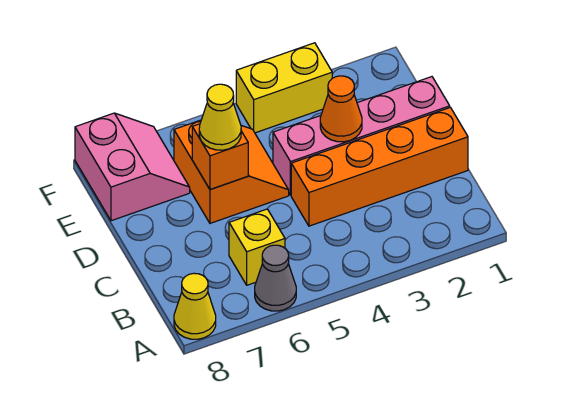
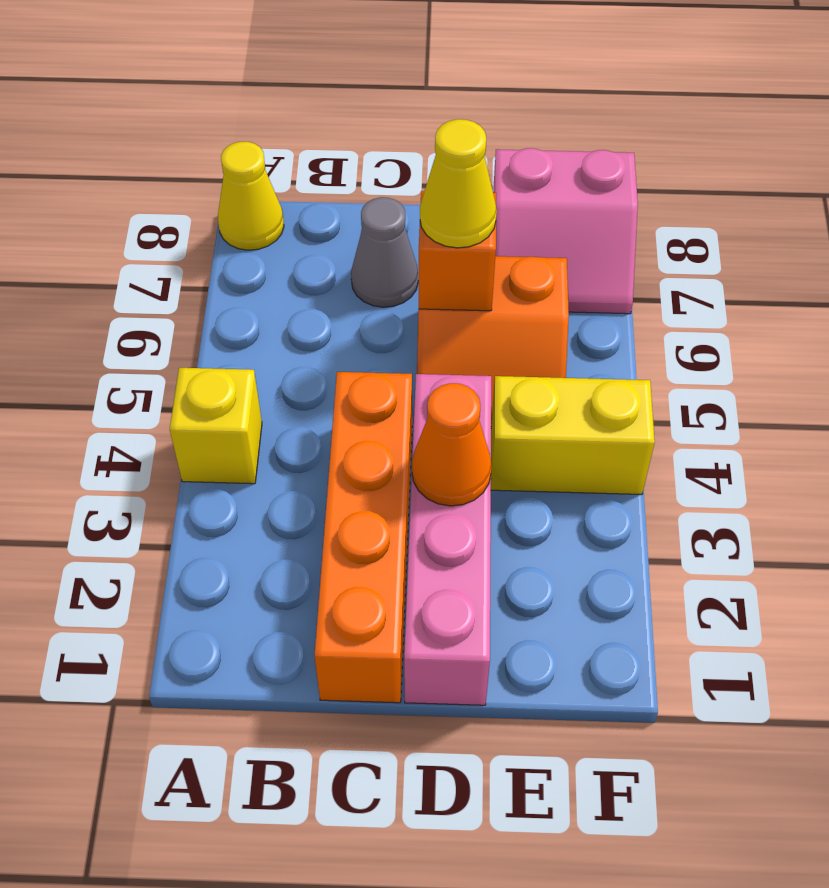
grey cone A6 level 1 -> grey cone C7 level 1
yellow brick B6 level 1 -> yellow brick A4 level 1
yellow brick F3:F4 level 1 -> yellow brick E4:F4 level 1

